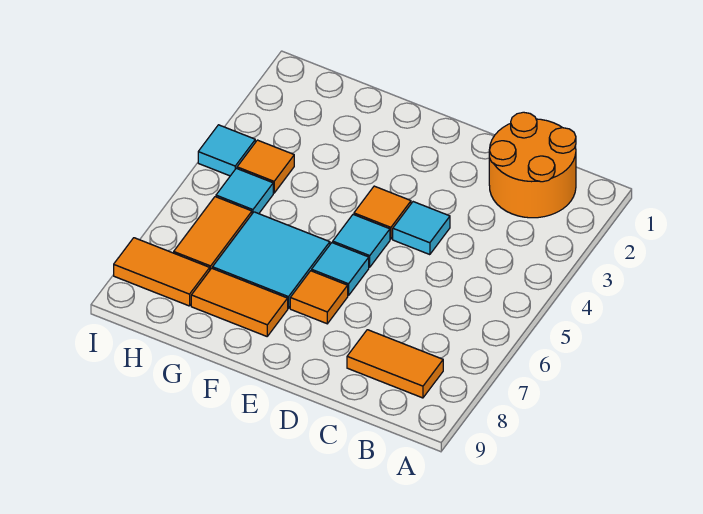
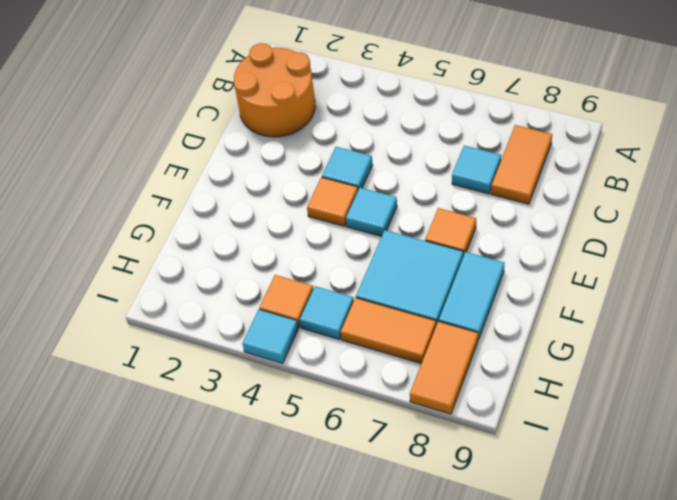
cyan tile E6 level 1 -> cyan tile C7 level 1
orange tile F8:G8 level 1 -> cyan tile F8:G8 level 1

